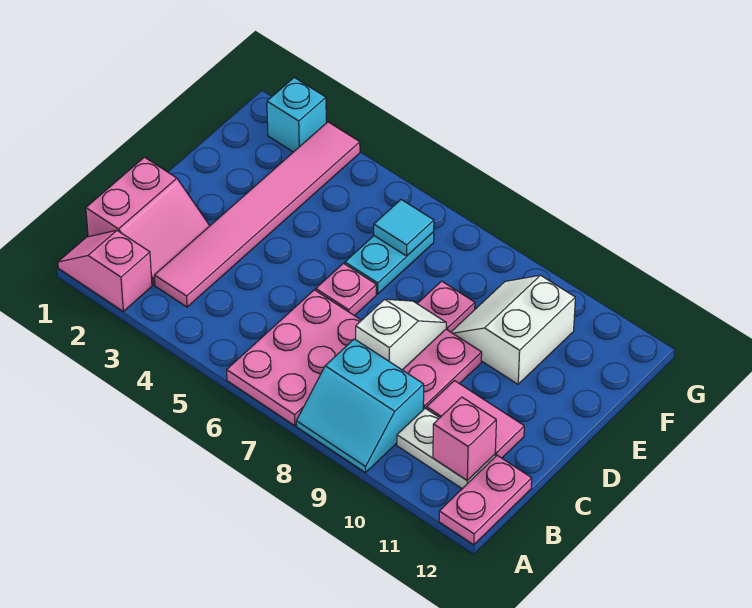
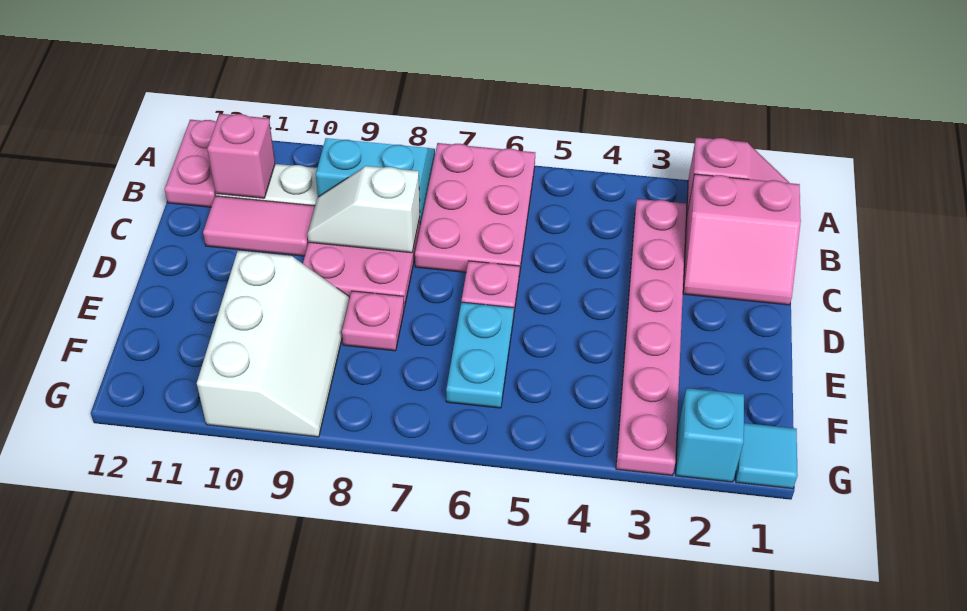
pink slope B1:C2 level 1 top 1 -> pink slope B1:C2 level 1 top B
pink tile B3:G3 level 1 -> pink plate B3:G3 level 1
white slope C8:D8 level 2 top C -> white slope C8:C9 level 2 top 8
white slope E9:F10 level 1 top 10 -> white slope E9:G10 level 1 top 10
cyan tile F6 level 2 -> cyan tile G1 level 1

